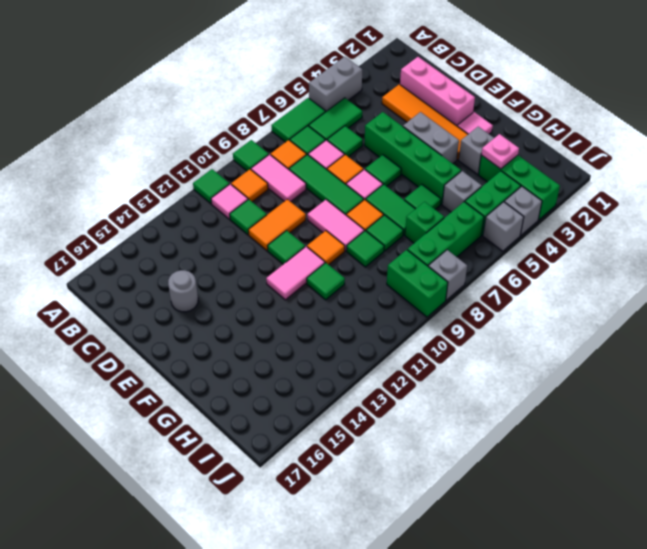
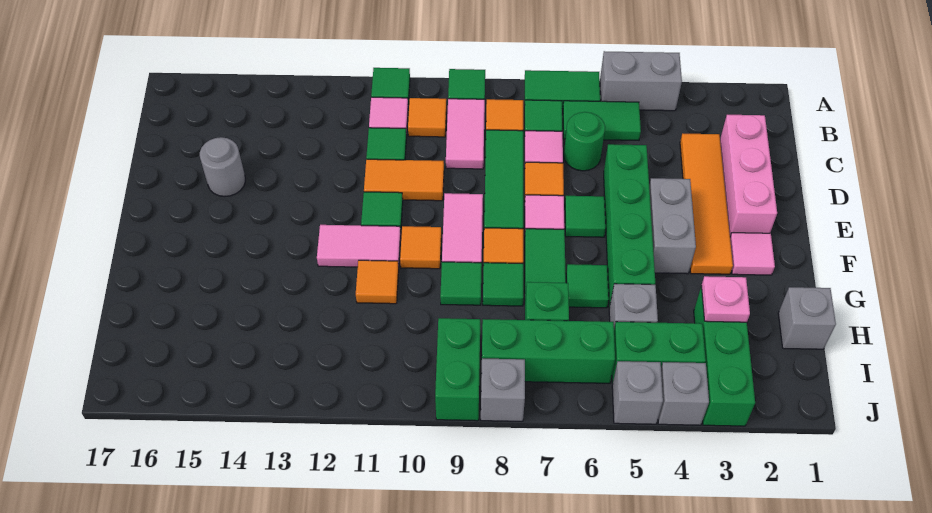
green tile C6 level 1 -> green round brick C6 level 1
grey brick G3 level 1 -> grey brick H1 level 1
green tile G11 level 1 -> orange tile G11 level 1

